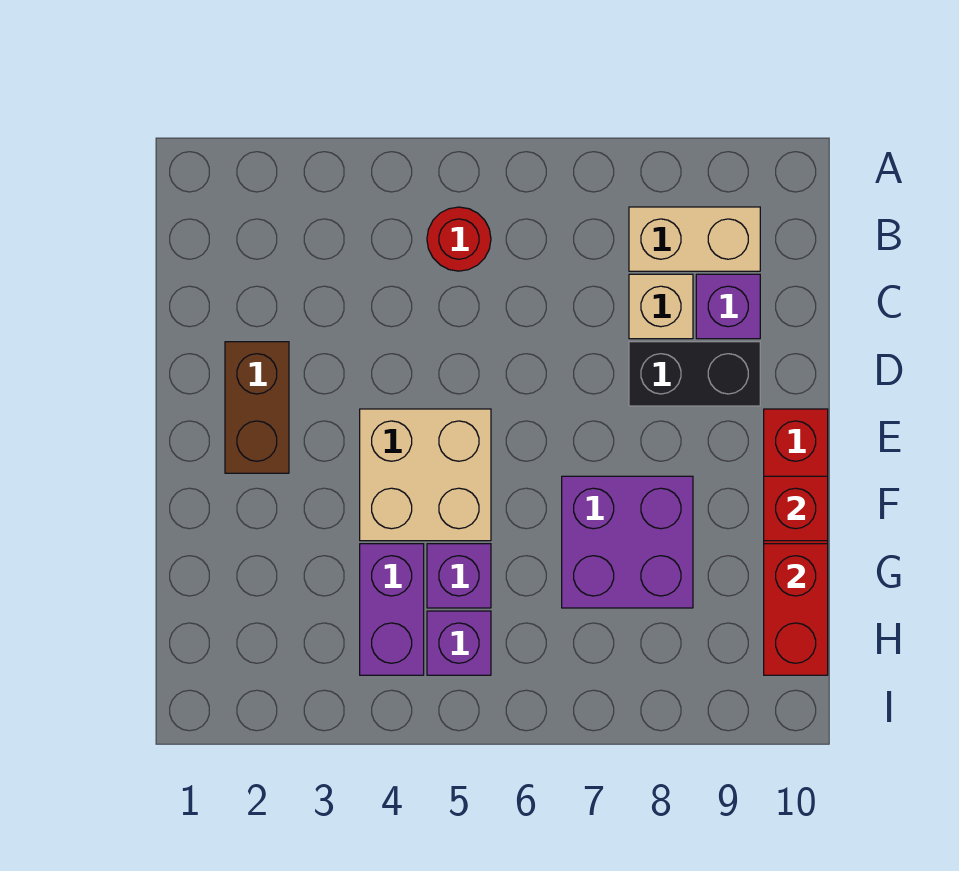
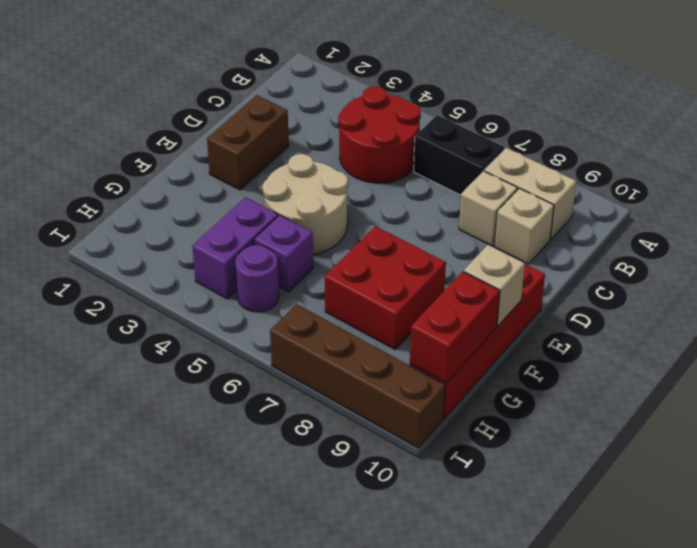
red round brick B5 level 1 -> red round brick B4:C5 level 1
purple brick C9 level 1 -> tan brick C9 level 1
black brick D8:D9 level 1 -> black brick B6:B7 level 1
tan brick E4:F5 level 1 -> tan round brick E4:F5 level 1
purple brick F7:G8 level 1 -> red brick F7:G8 level 1
red brick F10 level 2 -> tan brick F10 level 2
purple brick H5 level 1 -> purple round brick H5 level 1
none -> brown brick I7:I10 level 1

